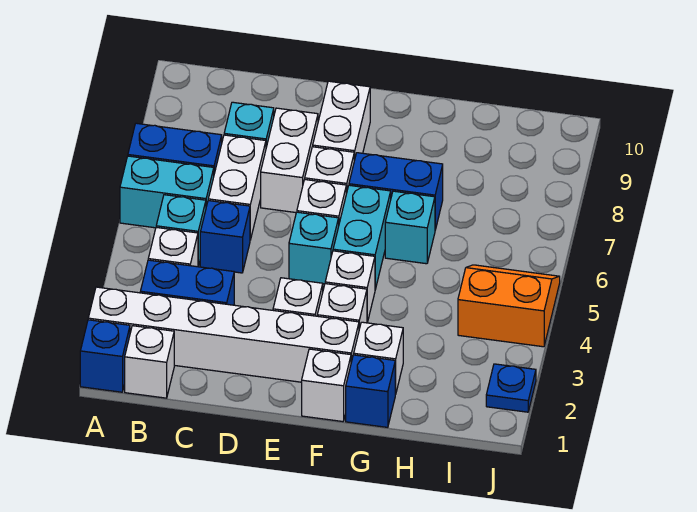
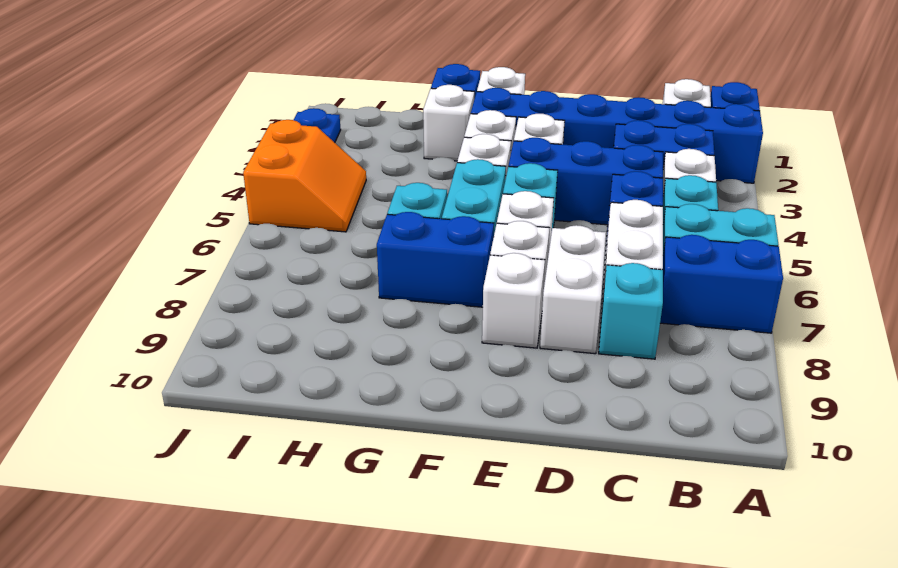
white brick A2:F2 level 1 -> blue brick A2:F2 level 1
none -> blue brick C4:E4 level 1
white brick E8:E9 level 1 -> white brick E8 level 1
orange slope I4:J5 level 1 top 4 -> orange slope I4:J5 level 1 top J

